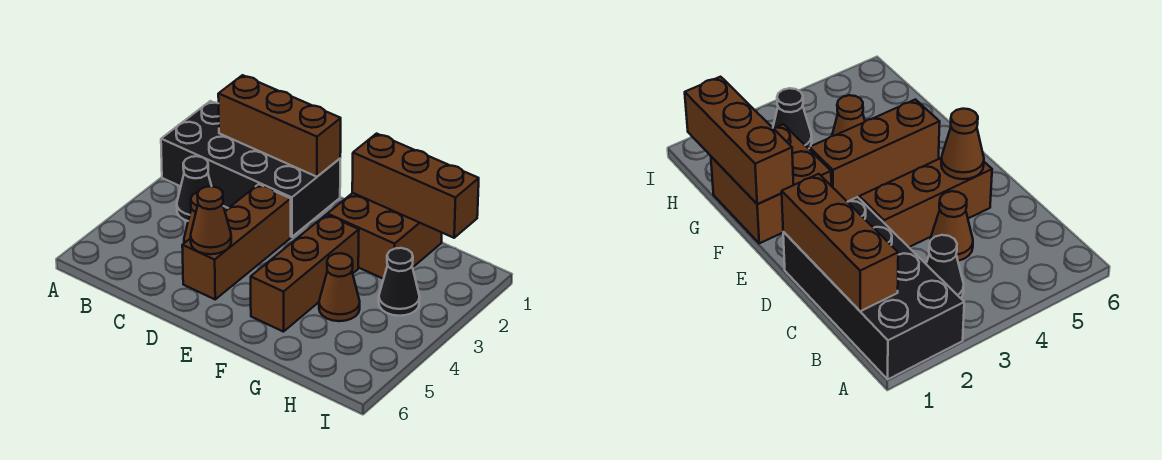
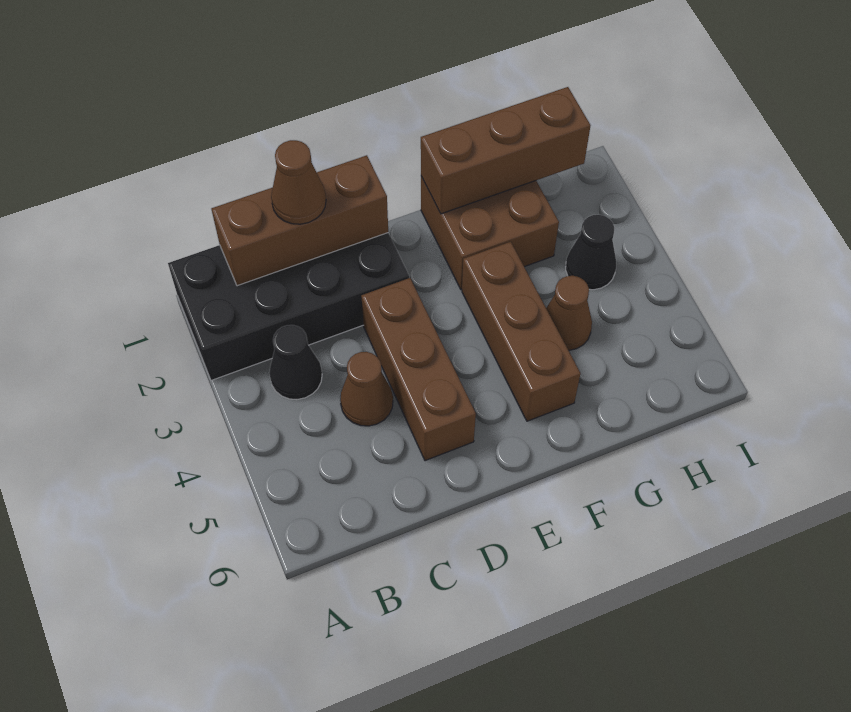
brown cone D5 level 2 -> brown cone C1 level 3

